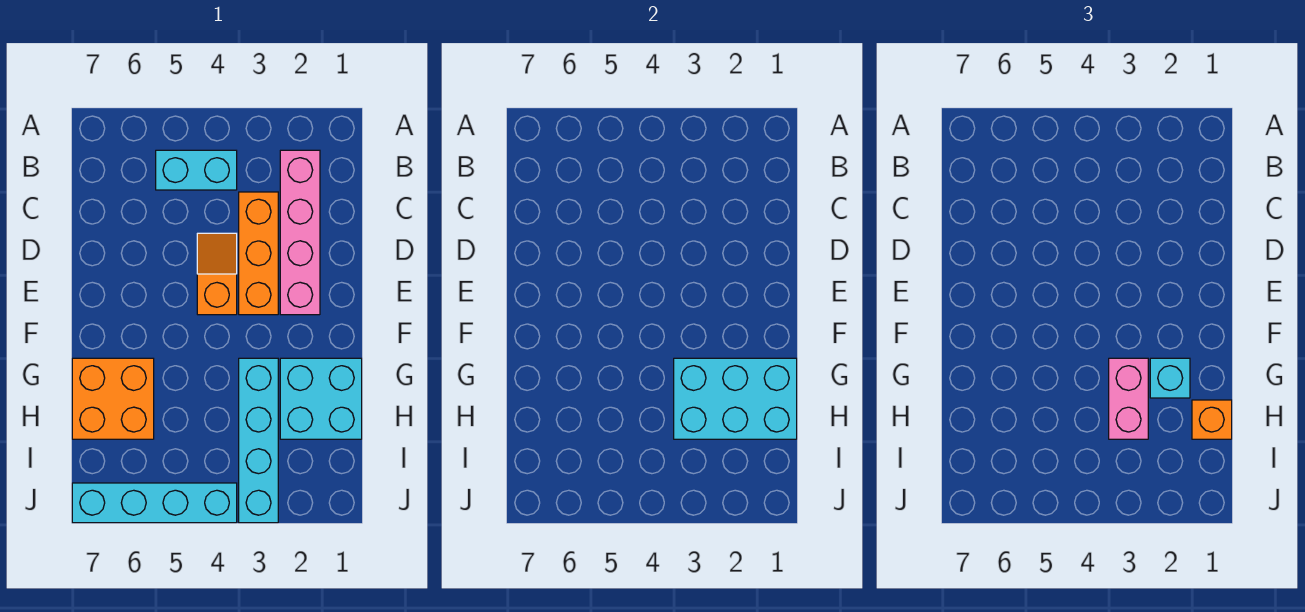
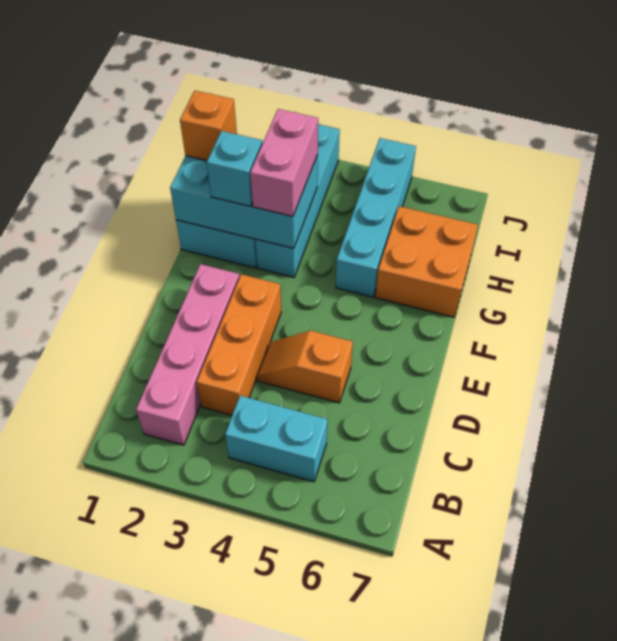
orange slope D4:E4 level 1 top E -> orange slope D4:D5 level 1 top 5
cyan brick J4:J7 level 1 -> cyan brick G5:J5 level 1

